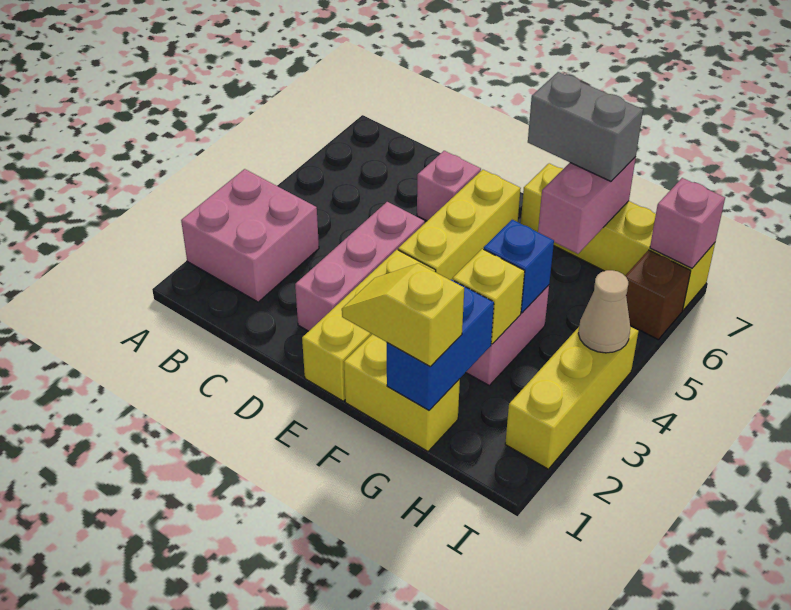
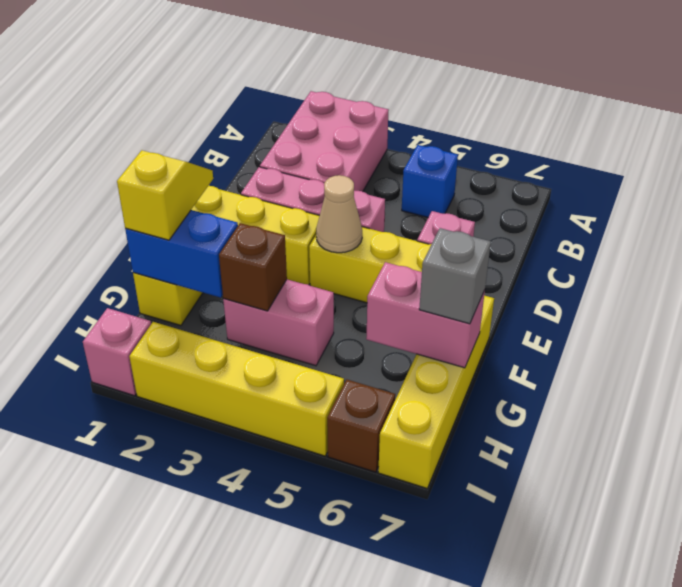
pink brick A2:B3 level 1 -> pink brick A2:C3 level 1
grey brick F7:G7 level 3 -> grey brick G7 level 3
yellow brick G3 level 2 -> brown brick G3 level 2
blue brick G4 level 2 -> blue brick B5 level 1
yellow brick I2:I4 level 1 -> yellow brick I2:I5 level 1
tan cone I4 level 2 -> tan cone E4 level 2
pink brick I7 level 2 -> pink brick I1 level 1

